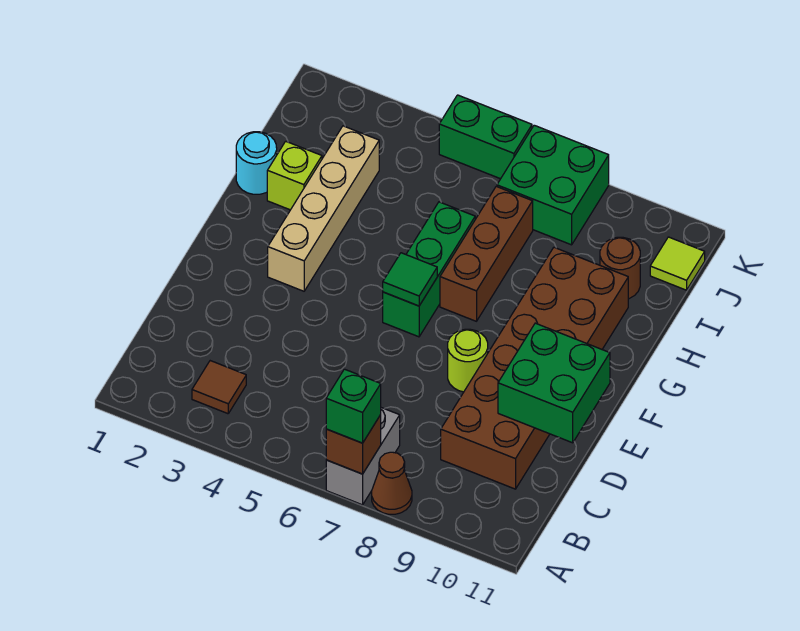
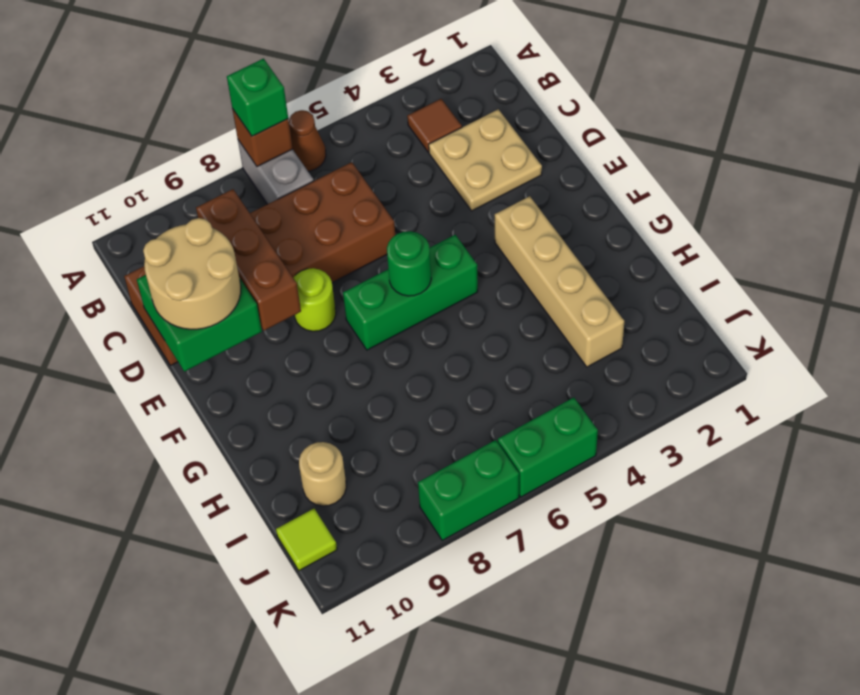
brown cone A8 level 1 -> brown cone A6 level 1
none -> tan plate C2:D3 level 1
brown brick C9:H10 level 1 -> brown brick C6:D11 level 1
none -> tan round brick D10:E11 level 3
green brick F6:H6 level 1 -> green brick F5:F7 level 1
green tile F6 level 2 -> green round brick F6 level 2
brown brick G7:I7 level 1 -> brown brick C9:E9 level 2
cyan round brick H1 level 1 -> none
lime brick H2 level 1 -> none
brown round brick I10 level 1 -> tan round brick I10 level 1
green brick J7:K8 level 1 -> green brick K7:K8 level 1

